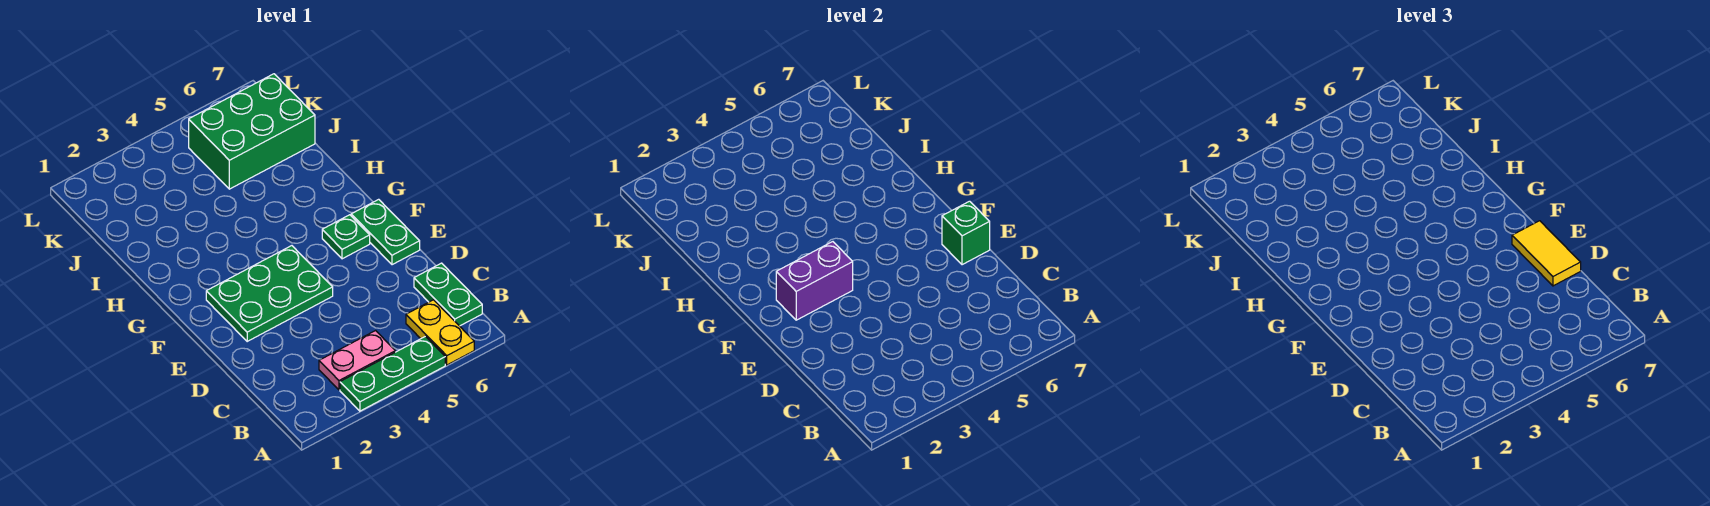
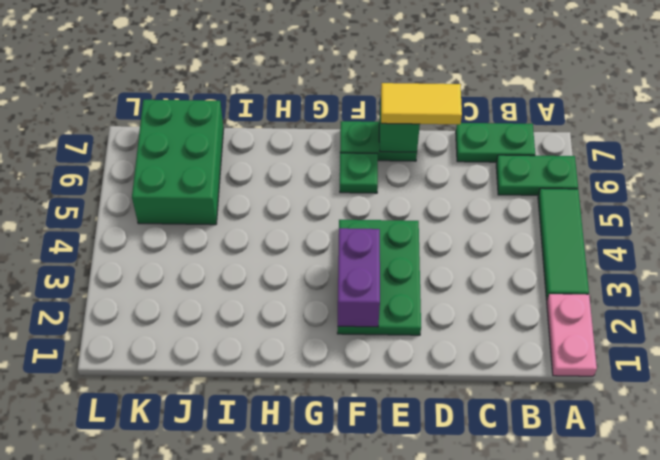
green plate A3:A5 level 1 -> green tile A3:A5 level 1
yellow plate A6:B6 level 1 -> green plate A6:B6 level 1
pink plate B3:B4 level 1 -> pink plate A1:A2 level 1

